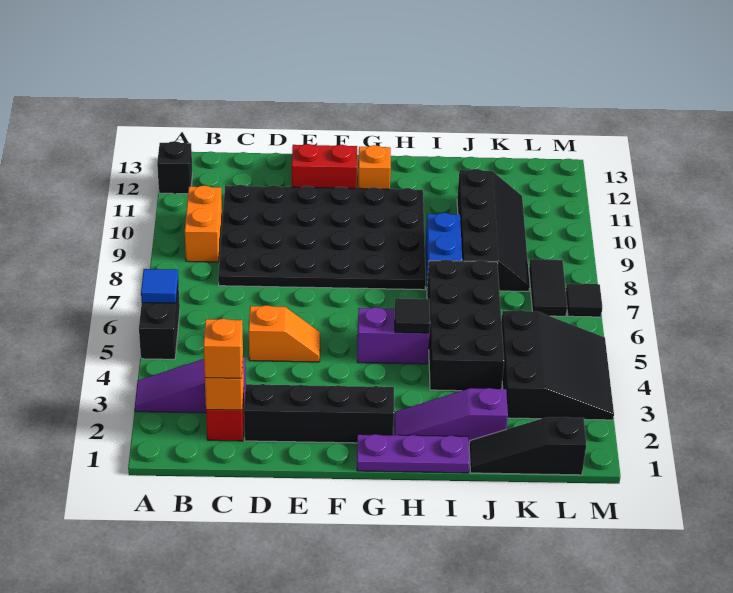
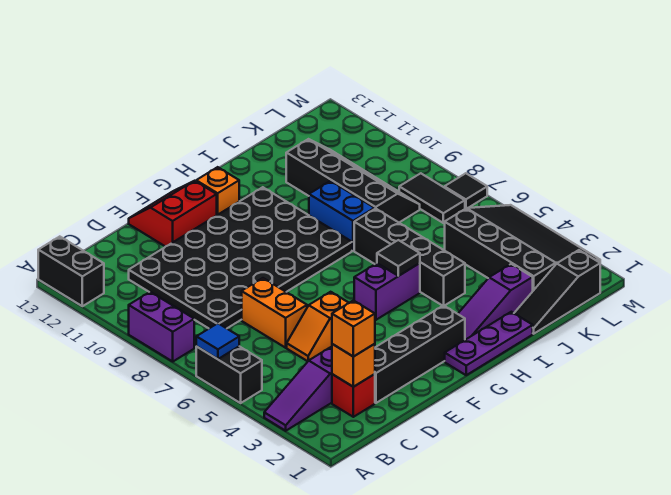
none -> purple brick A8:A9 level 1
black brick A12 level 1 -> black brick A12:A13 level 1
orange brick B9:B10 level 1 -> orange brick D6:D7 level 1
orange slope D5:E5 level 1 top D -> orange slope D5:E5 level 1 top E
black brick I4:J7 level 1 -> black brick I4:I7 level 1
black slope K3:M5 level 1 top K -> black slope K2:M5 level 1 top K

